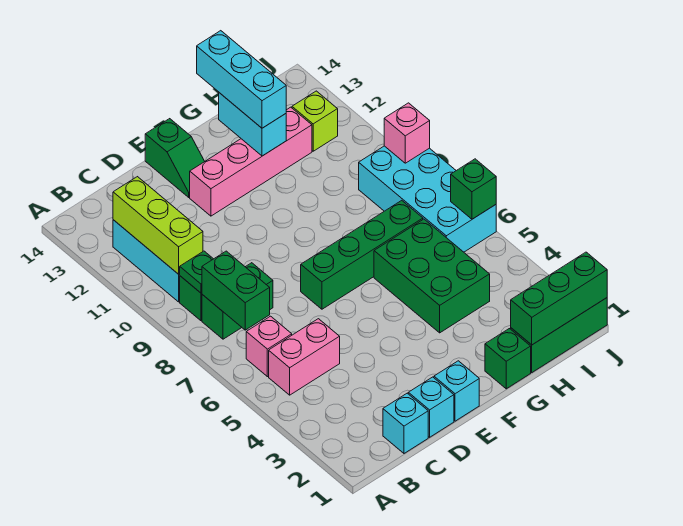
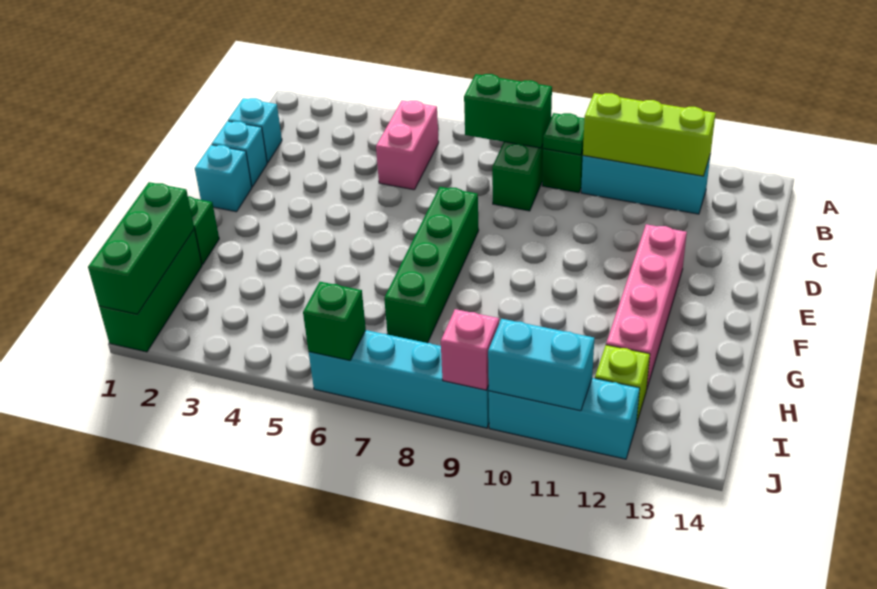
pink brick B6 level 1 -> none
green slope E13:E14 level 1 top 14 -> none
green brick G4:H6 level 1 -> none
cyan brick G12:G13 level 2 -> cyan brick J10:J11 level 2
cyan brick G12:G14 level 3 -> cyan brick J10:J12 level 1
cyan brick I6:J9 level 1 -> cyan brick J6:J9 level 1

